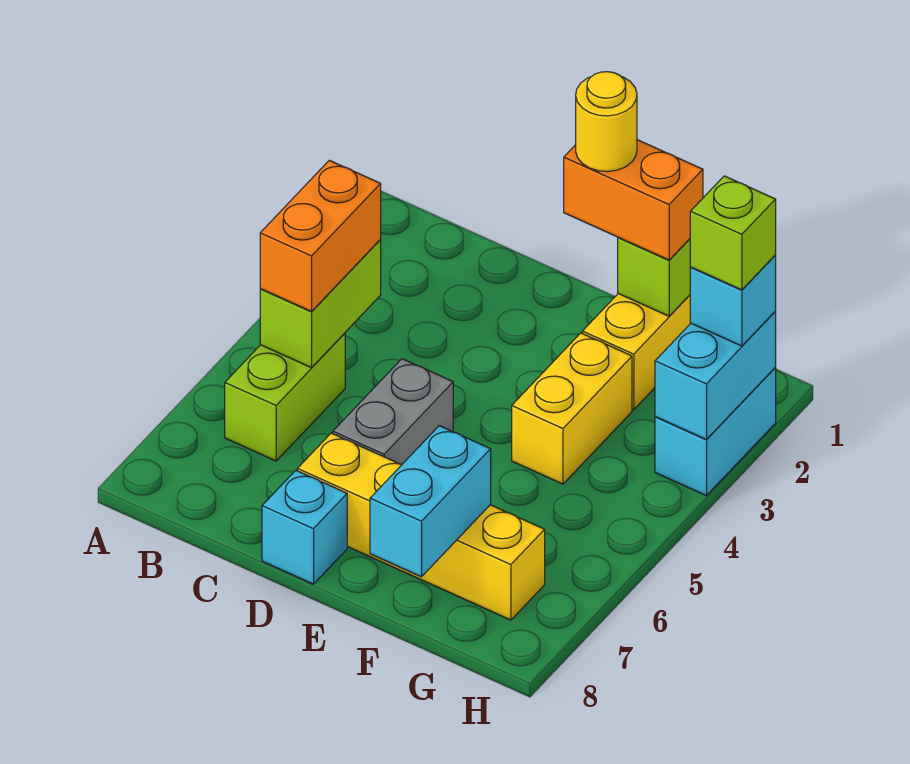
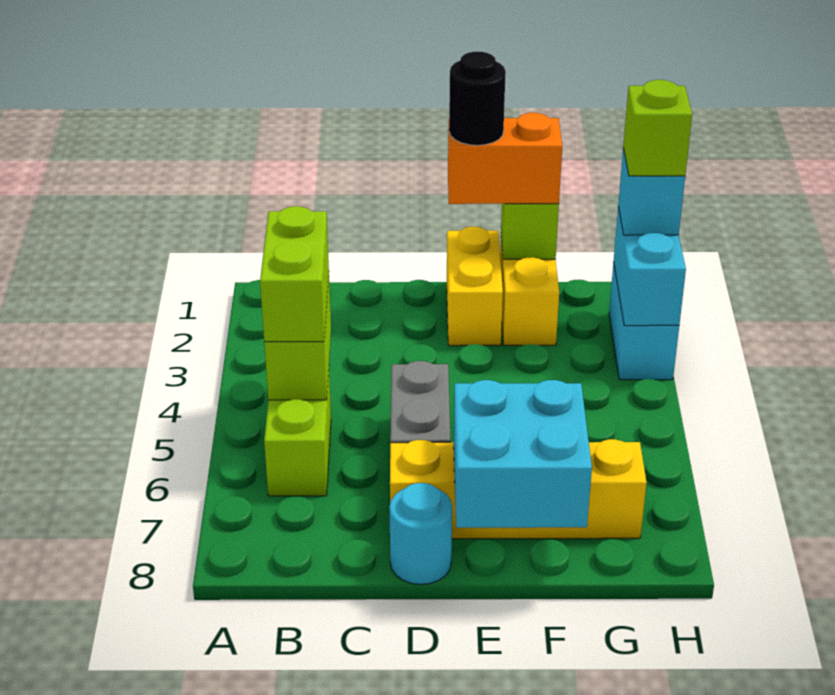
orange brick B4:B5 level 3 -> lime brick B4:B5 level 3
cyan brick D8 level 1 -> cyan round brick D8 level 1
yellow round brick E1 level 4 -> black round brick E1 level 4
yellow brick F3:F4 level 1 -> yellow brick E1:E2 level 1
cyan brick F7:F8 level 2 -> cyan brick E7:F8 level 2

